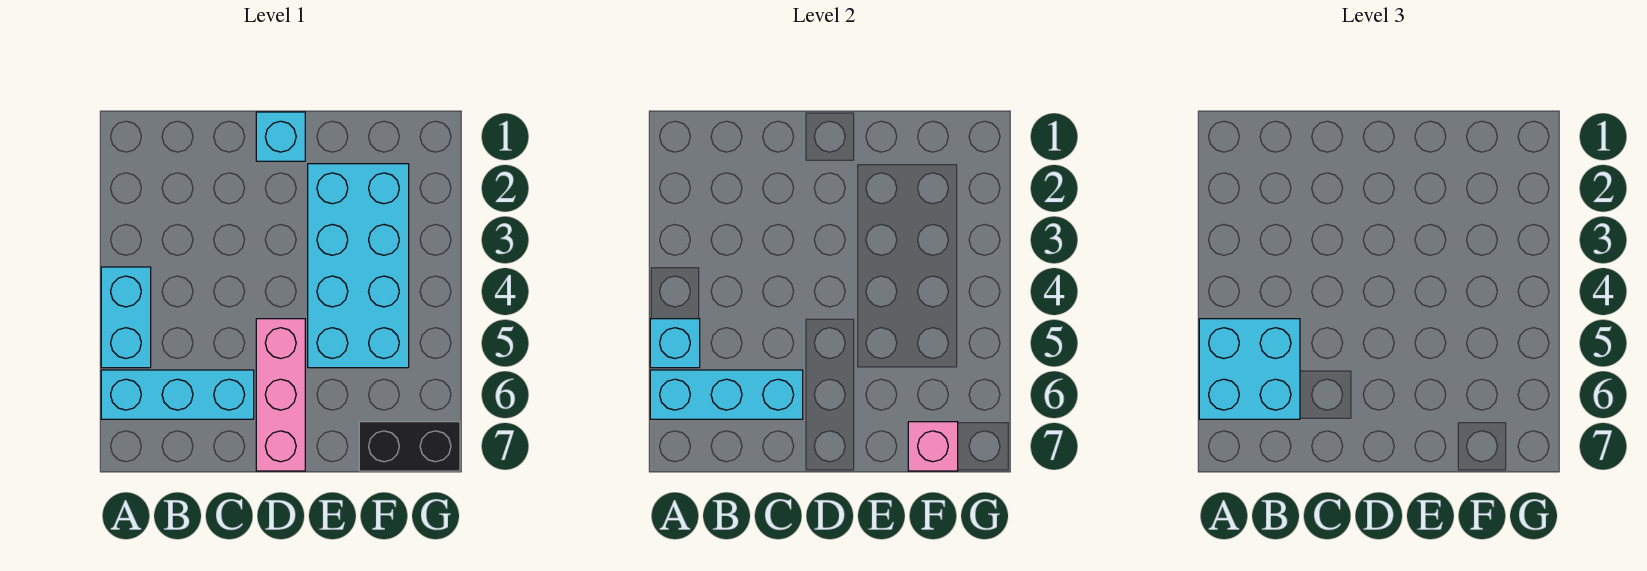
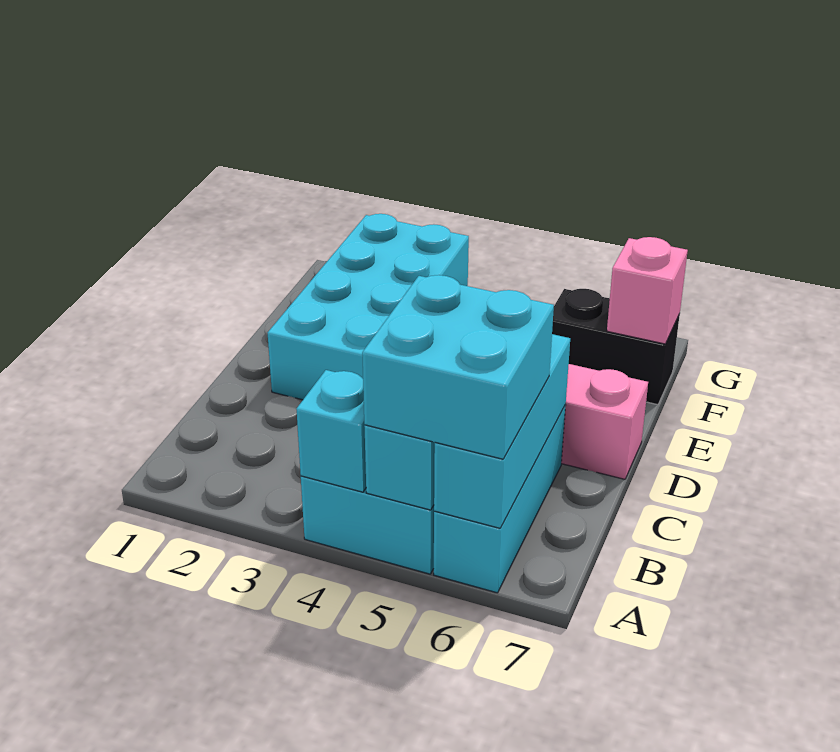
cyan brick D1 level 1 -> cyan brick A4 level 2
cyan brick E2:F5 level 1 -> cyan brick D2:G3 level 1
black brick F7:G7 level 1 -> black brick F6:F7 level 1

